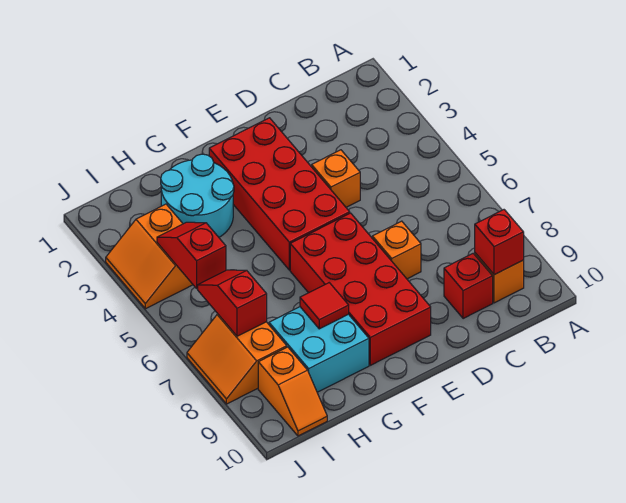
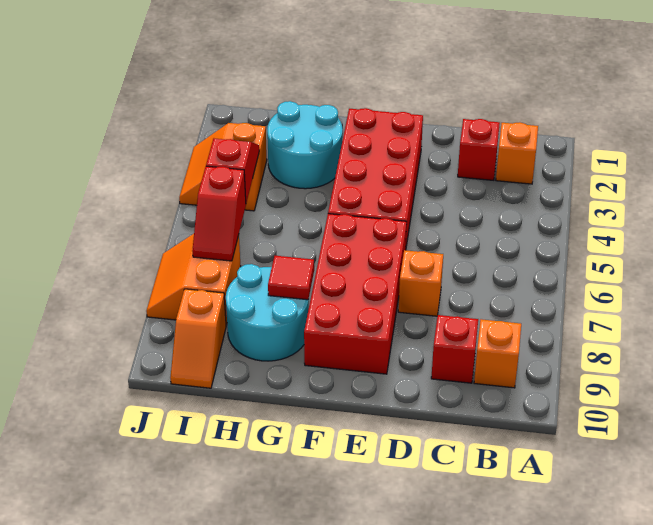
red brick B9 level 2 -> red brick C2 level 1
orange brick D4 level 1 -> orange brick B2 level 1
cyan brick G8:H9 level 1 -> cyan round brick G8:H9 level 1
red slope I6:I7 level 2 top 7 -> red slope I6:I7 level 2 top 6

